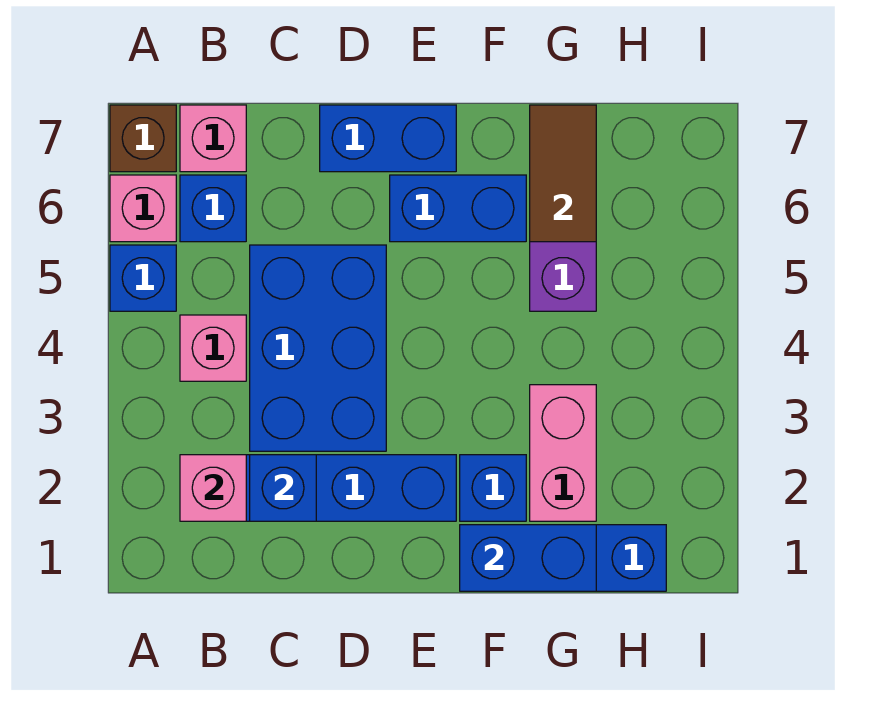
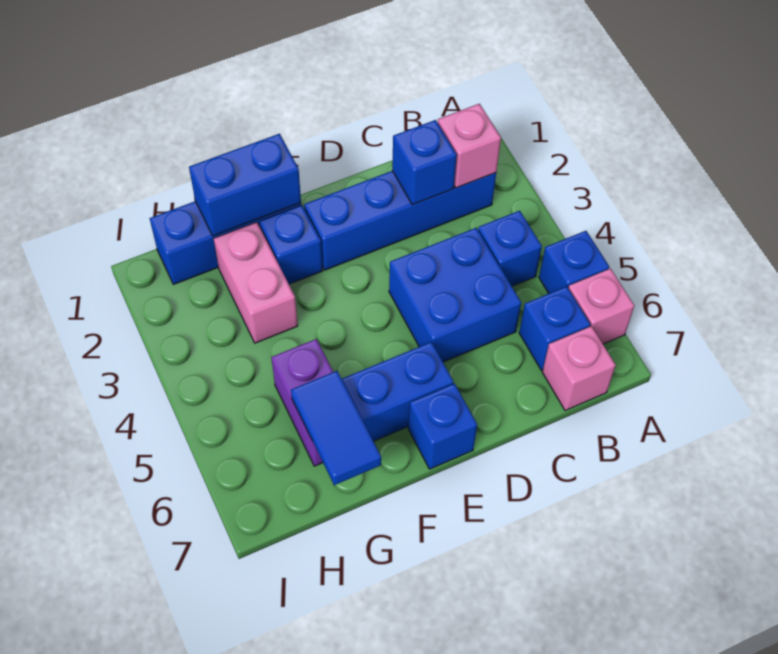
brown brick A7 level 1 -> none
pink brick B4 level 1 -> blue brick B4 level 1
blue brick C3:D5 level 1 -> blue brick C4:D5 level 1
blue brick D7:E7 level 1 -> blue brick E7 level 1
brown tile G6:G7 level 2 -> blue tile G6:G7 level 2

